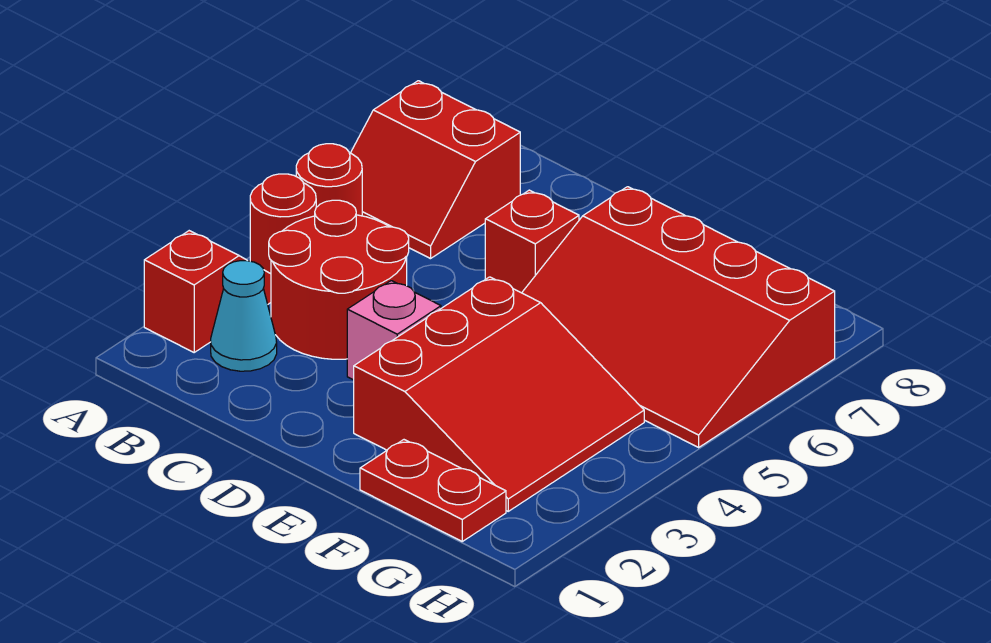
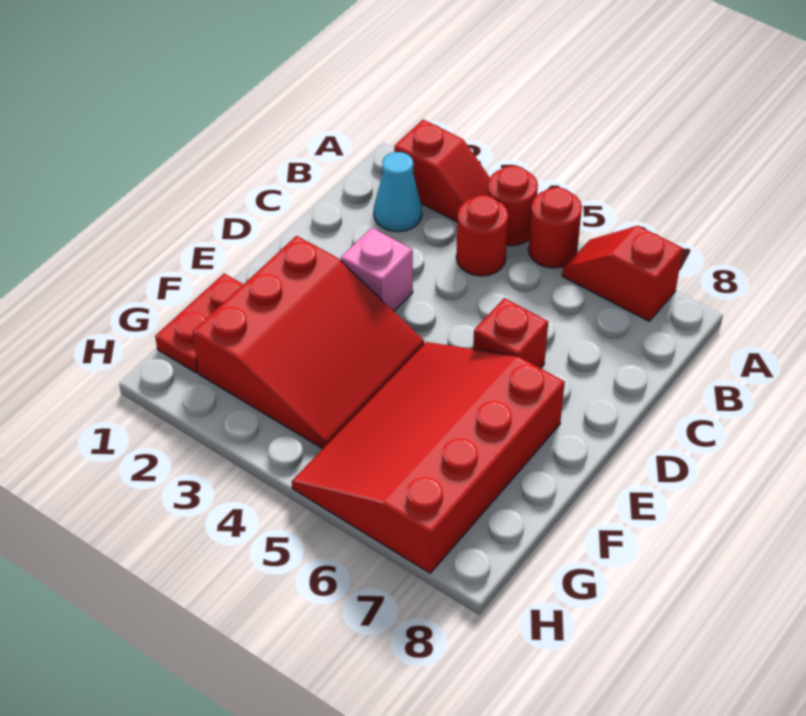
red slope A6:B7 level 1 top 7 -> red slope A6:A7 level 1 top 7
red round brick B3:C4 level 1 -> red round brick B4 level 1
red slope E2:G4 level 1 top E -> red slope E2:G4 level 1 top 2

